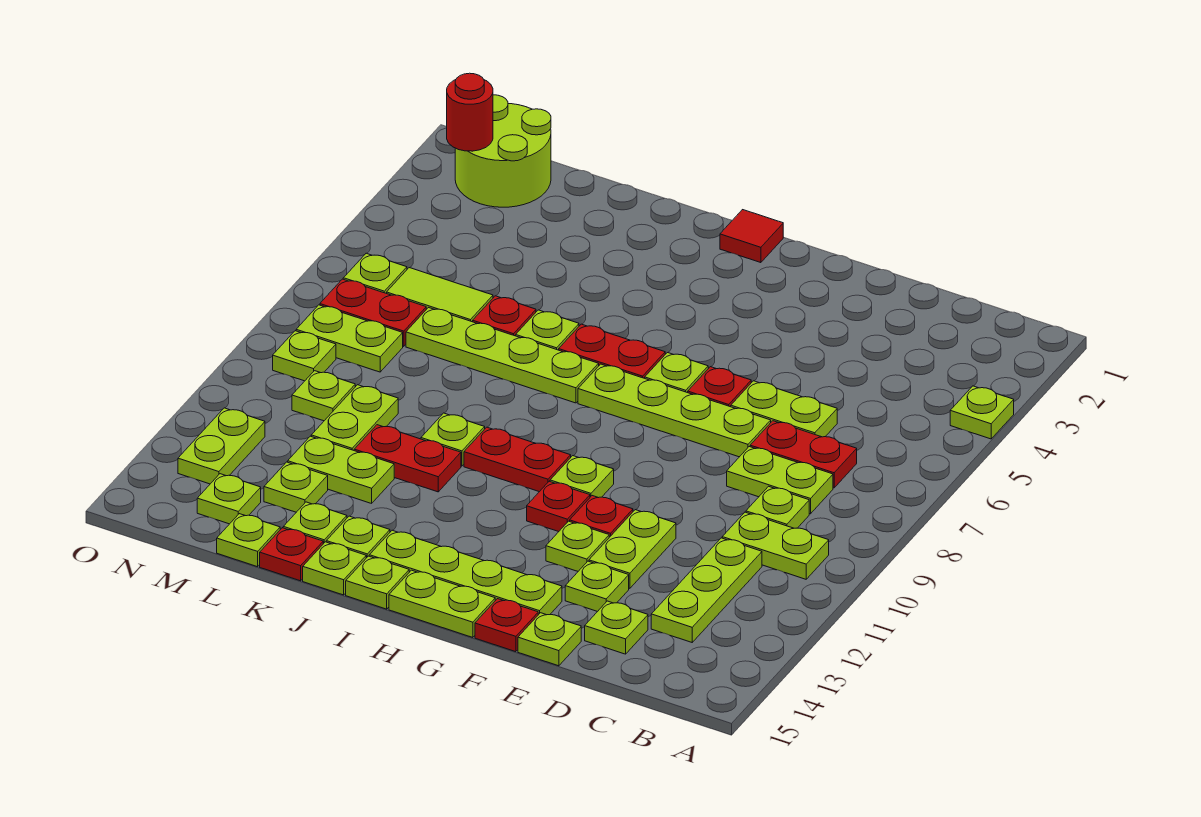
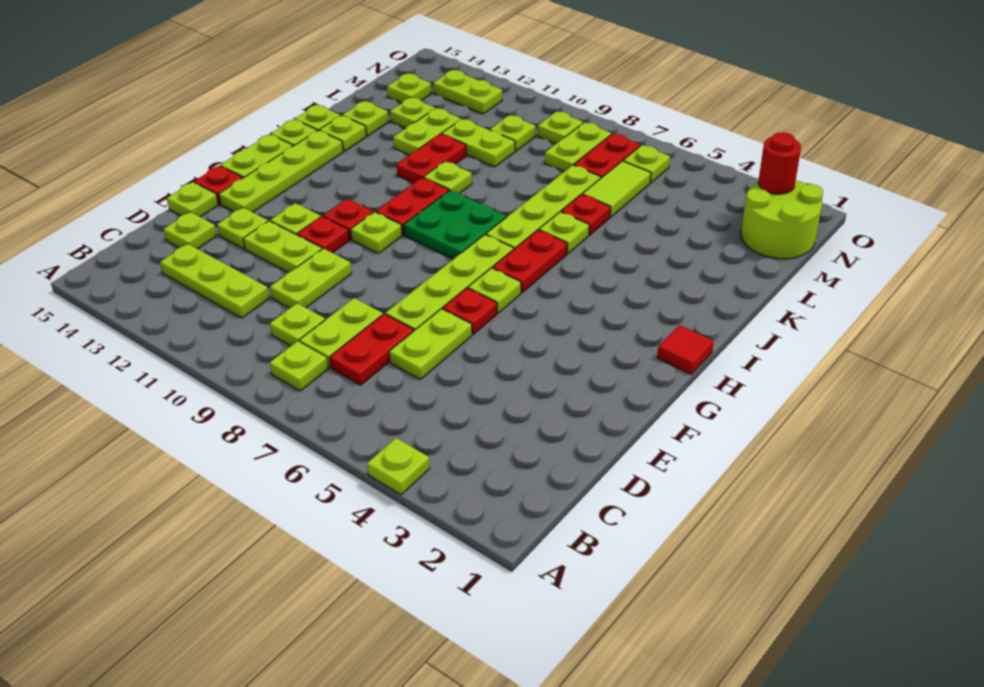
lime plate B10:C10 level 1 -> lime plate D10:E10 level 1
none -> green plate H8:I9 level 1
red plate K15 level 1 -> none
lime plate L15 level 1 -> lime plate B8 level 1

